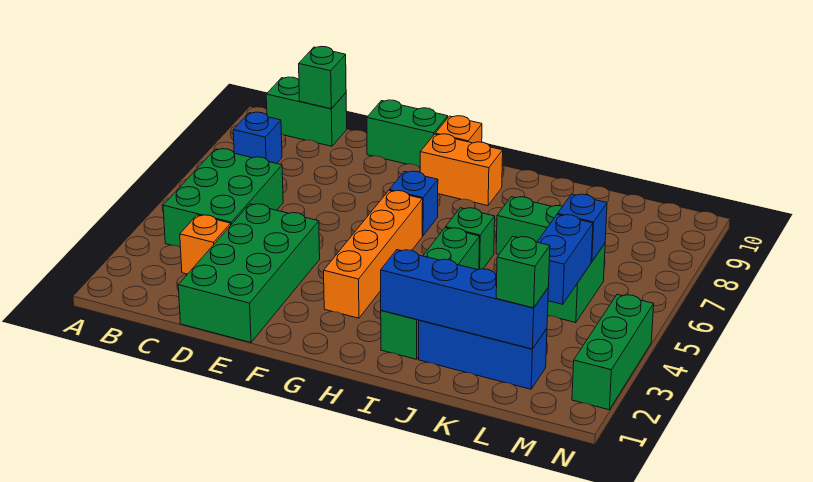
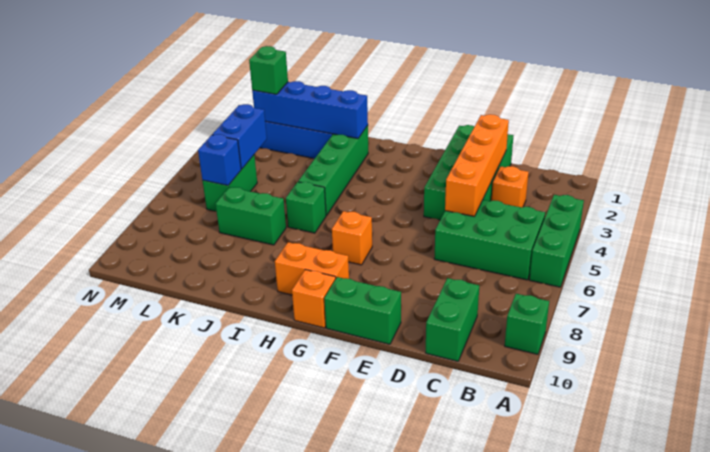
green brick B4:C6 level 1 -> green brick B5:D6 level 1
blue brick B8 level 1 -> none
green brick B10:C10 level 1 -> green brick C9:C10 level 1
green brick C10 level 2 -> green brick A9 level 1
orange brick G3:G6 level 1 -> orange brick D2:D5 level 2
blue brick G7 level 1 -> orange brick G7 level 1
green brick N2:N4 level 1 -> green brick A4:A6 level 1

